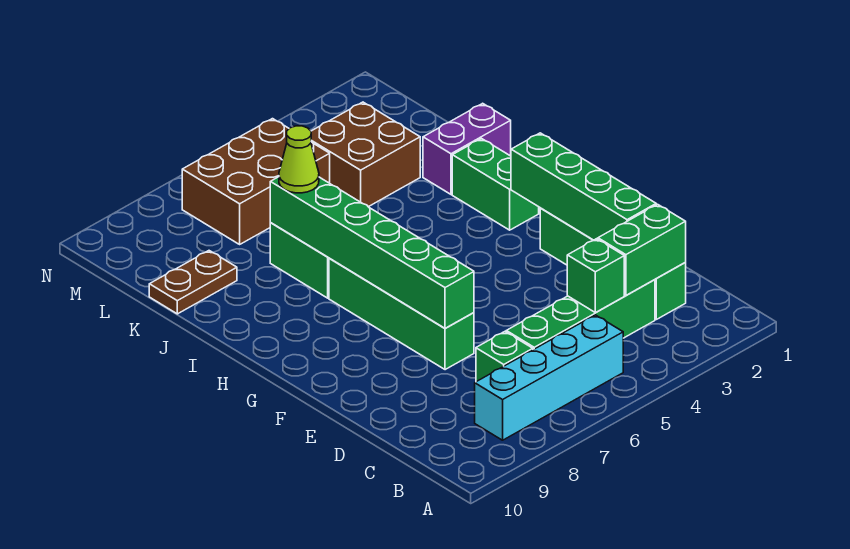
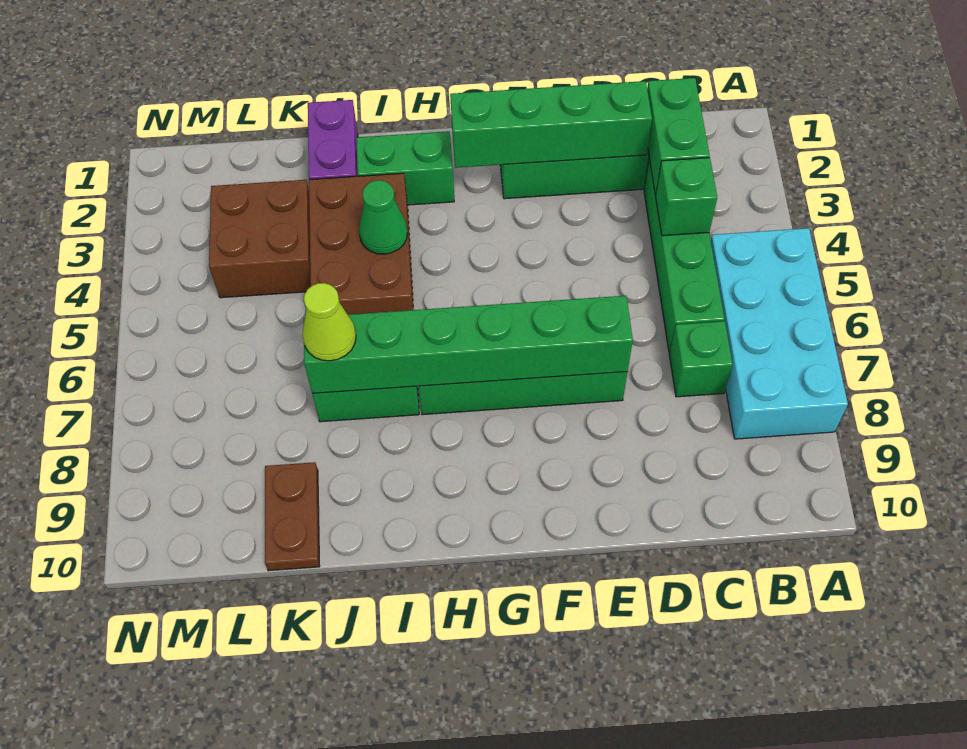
cyan brick B5:B8 level 1 -> cyan brick A5:B8 level 1
none -> green cone I4 level 2
brown brick L5:M7 level 1 -> brown brick I3:J5 level 1

